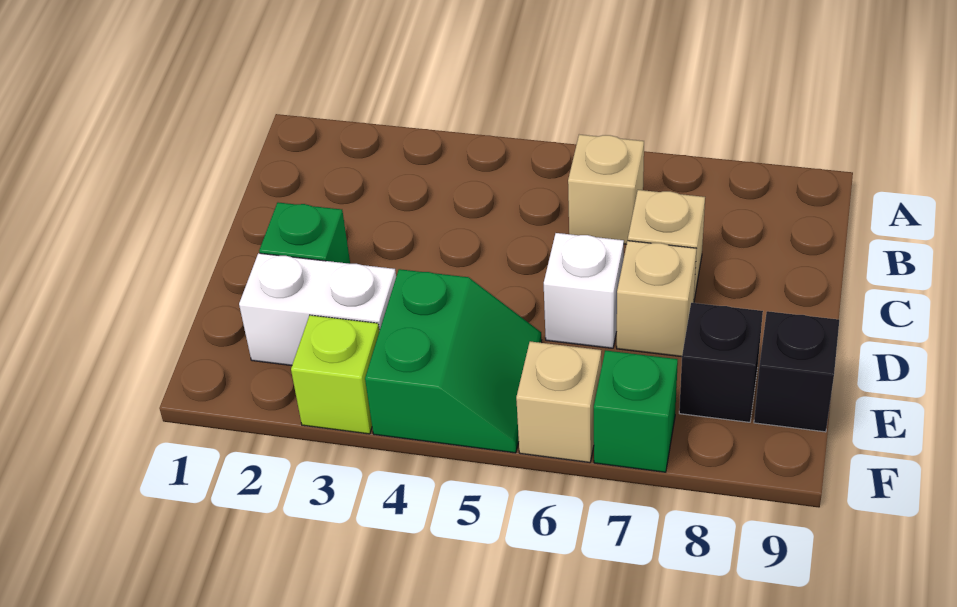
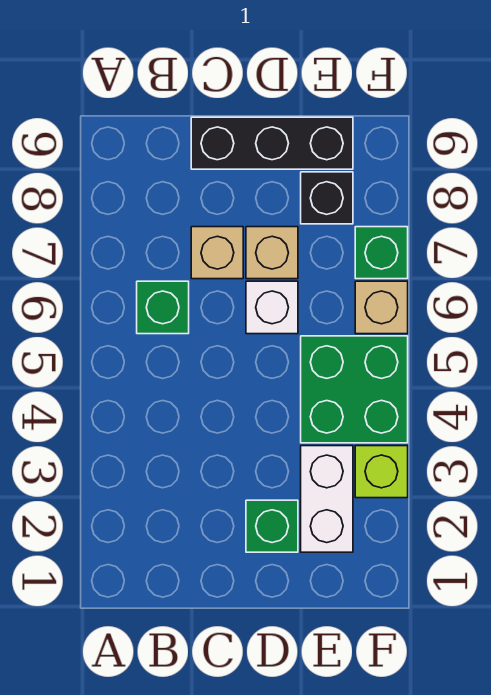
tan brick B6 level 1 -> green brick B6 level 1
green slope E4:F5 level 1 top 4 -> green brick E4:F5 level 1
black brick E9 level 1 -> black brick C9:E9 level 1

